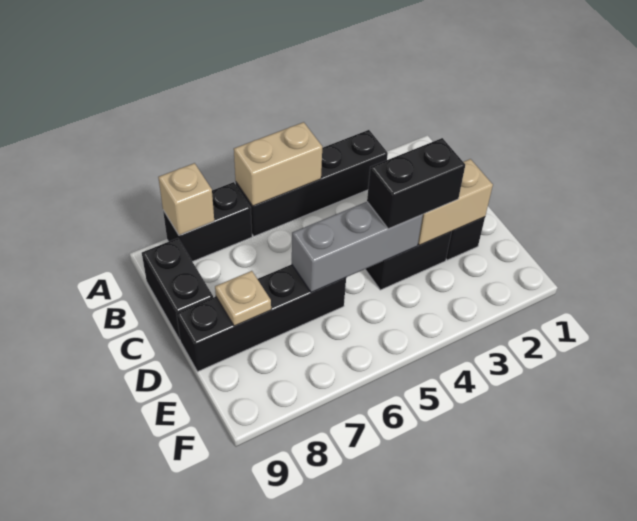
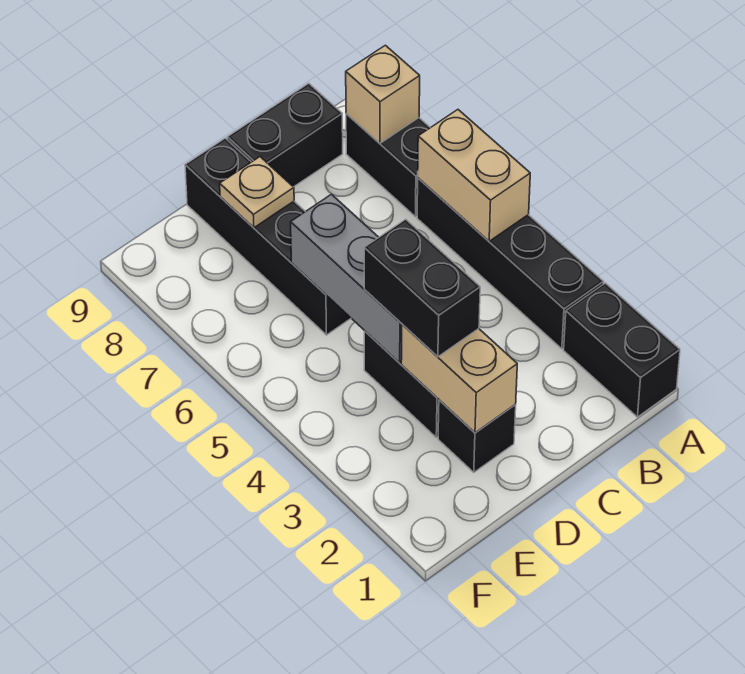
none -> black brick A1:A2 level 1

